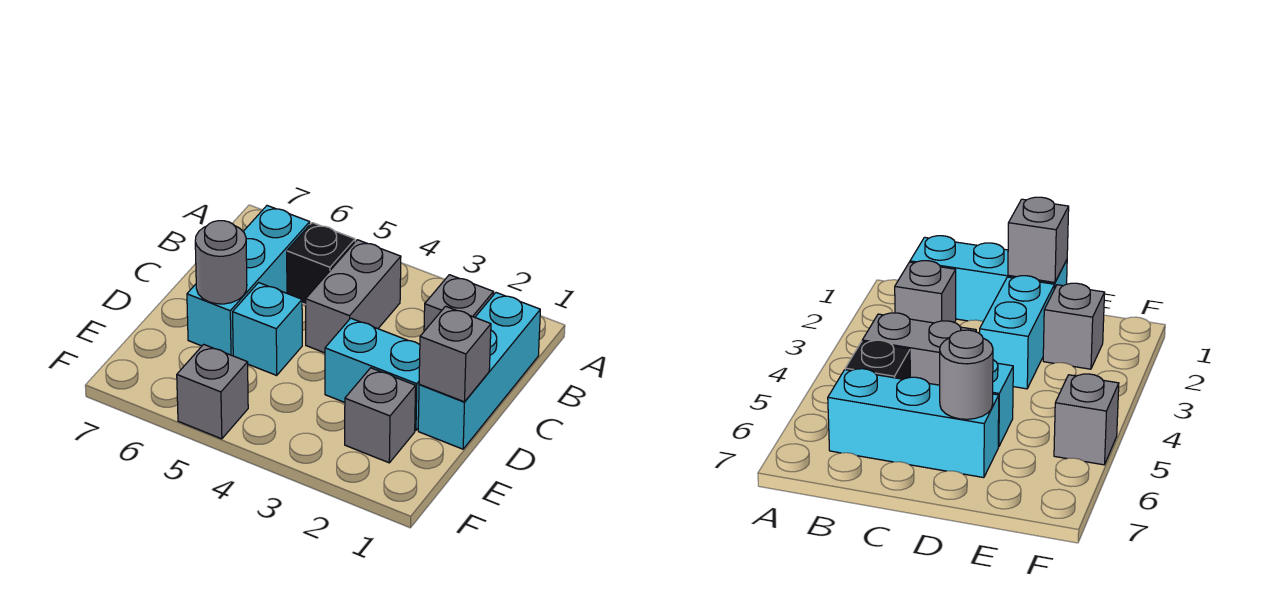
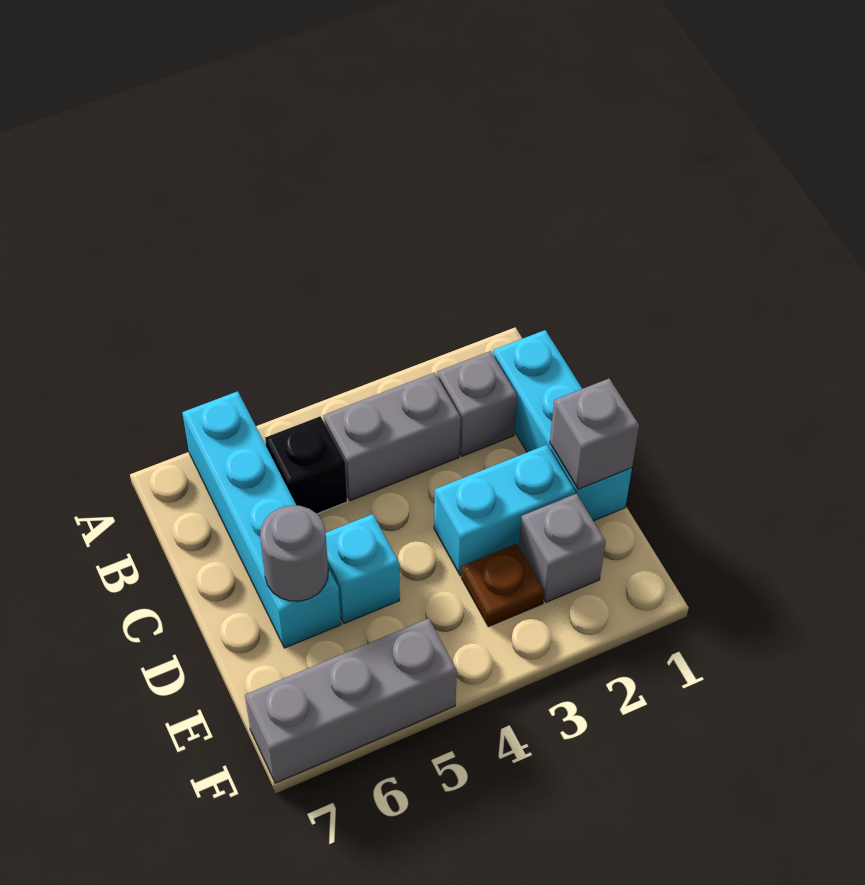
grey brick B4:C4 level 1 -> grey brick B3:B4 level 1
cyan brick B6:D6 level 1 -> cyan brick A6:D6 level 1
none -> brown plate E3 level 1
grey brick F5 level 1 -> grey brick F5:F7 level 1

